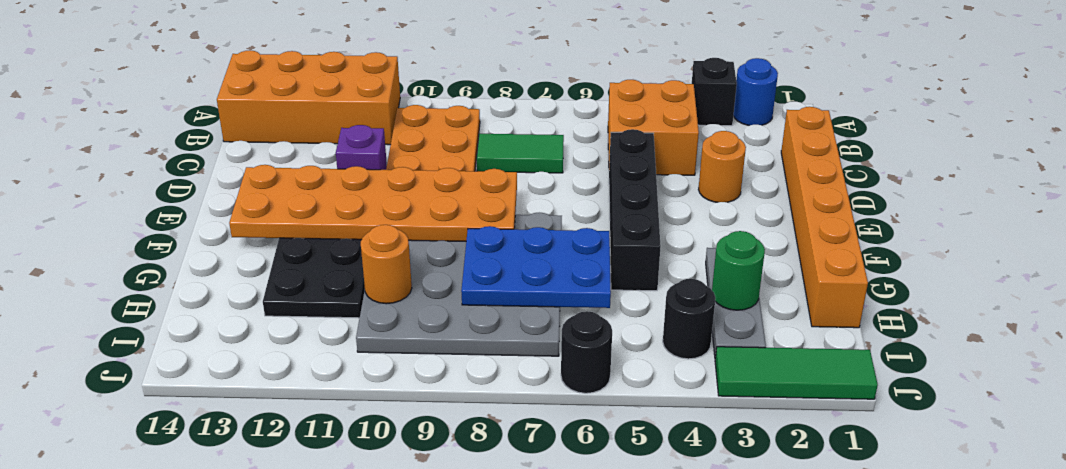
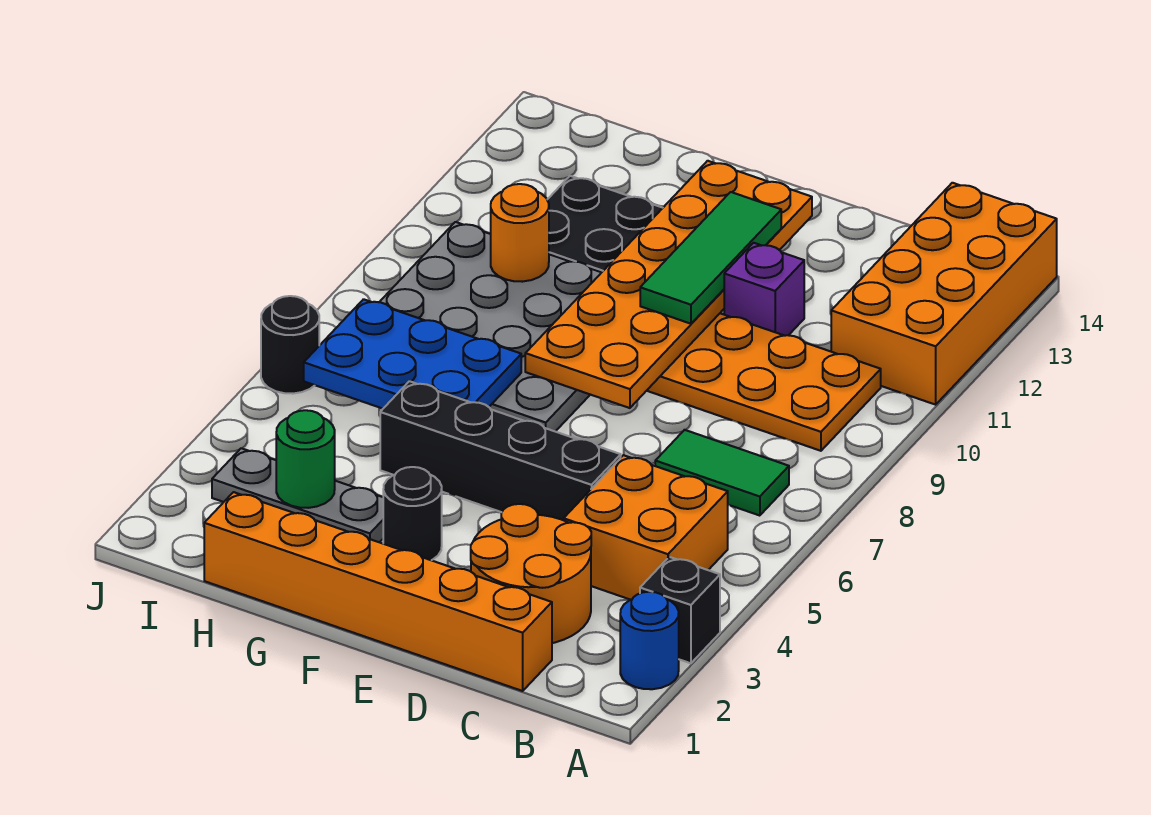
green tile C7:C8 level 1 -> green tile B7:C7 level 1
orange round brick D3 level 1 -> orange round brick C2:D3 level 1
blue plate G6:H8 level 2 -> blue plate G6:I7 level 2
black round brick I4 level 1 -> black round brick F3 level 1
green tile J1:J3 level 1 -> green tile E10:E12 level 3

